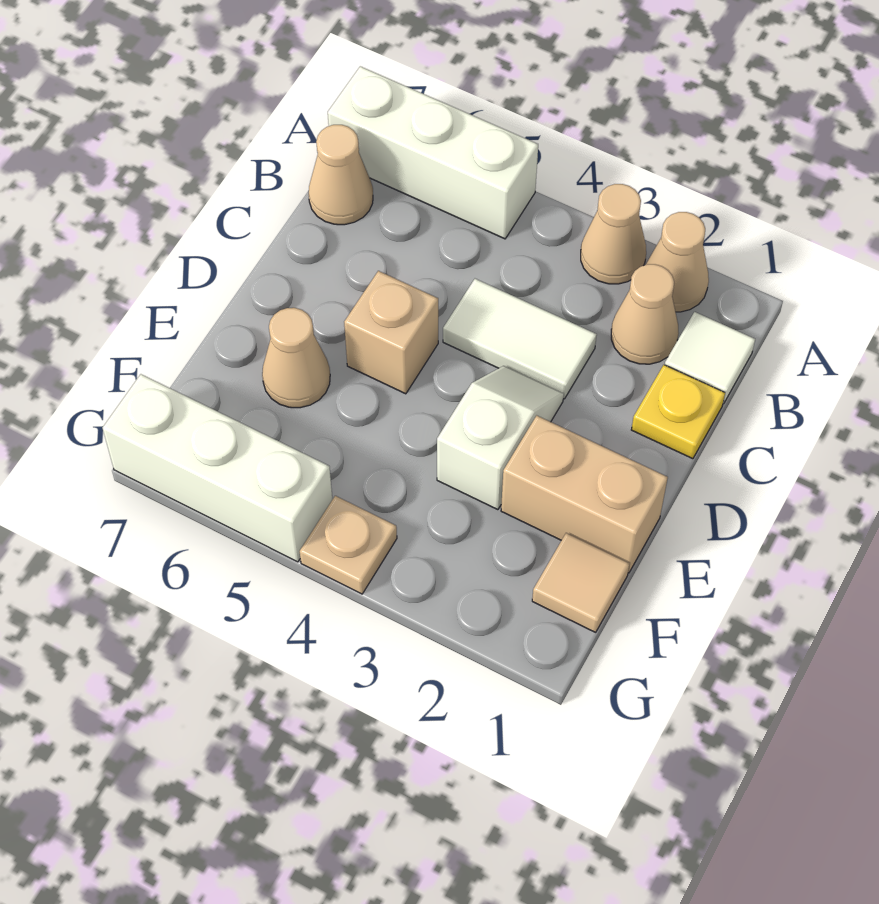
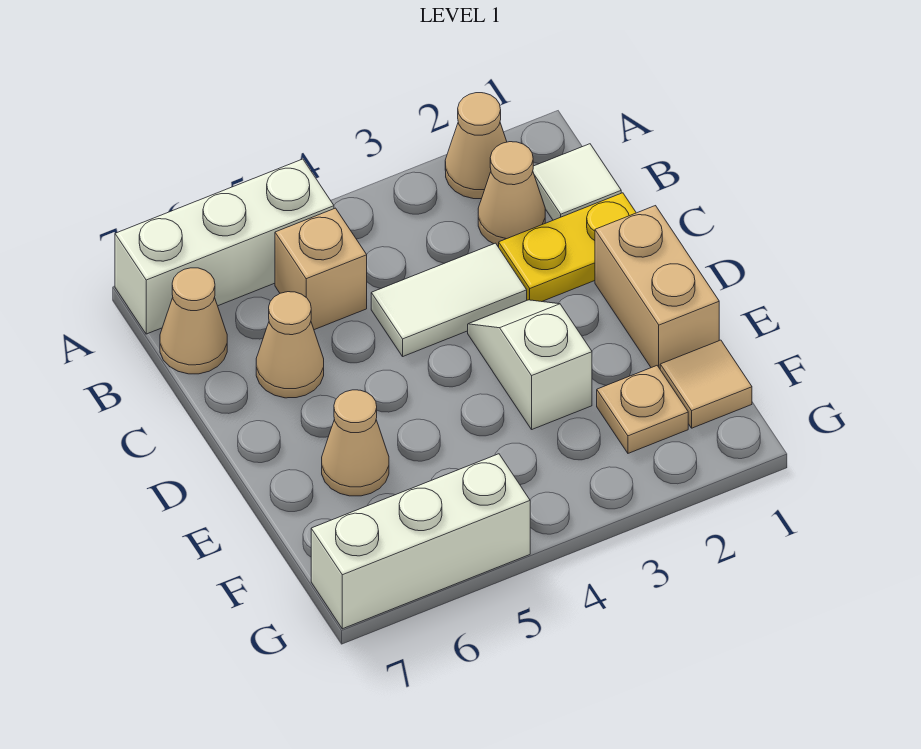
tan cone A3 level 1 -> tan cone C6 level 1
yellow plate C1 level 1 -> yellow plate C1:C2 level 1
tan brick D5 level 1 -> tan brick B5 level 1
tan brick E1:E2 level 1 -> tan brick D1:E1 level 1
tan plate G4 level 1 -> tan plate F2 level 1

